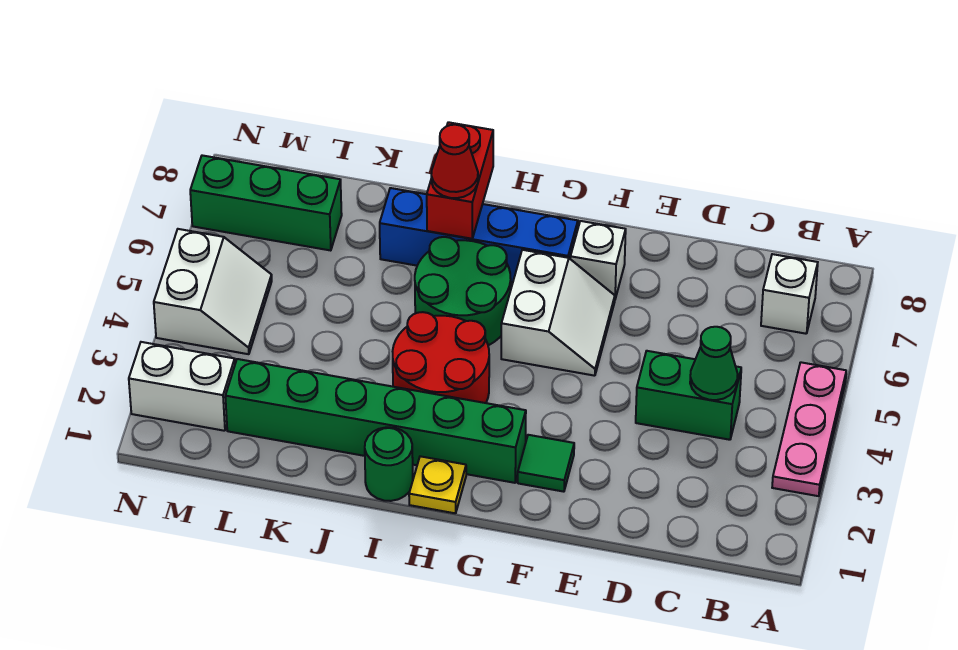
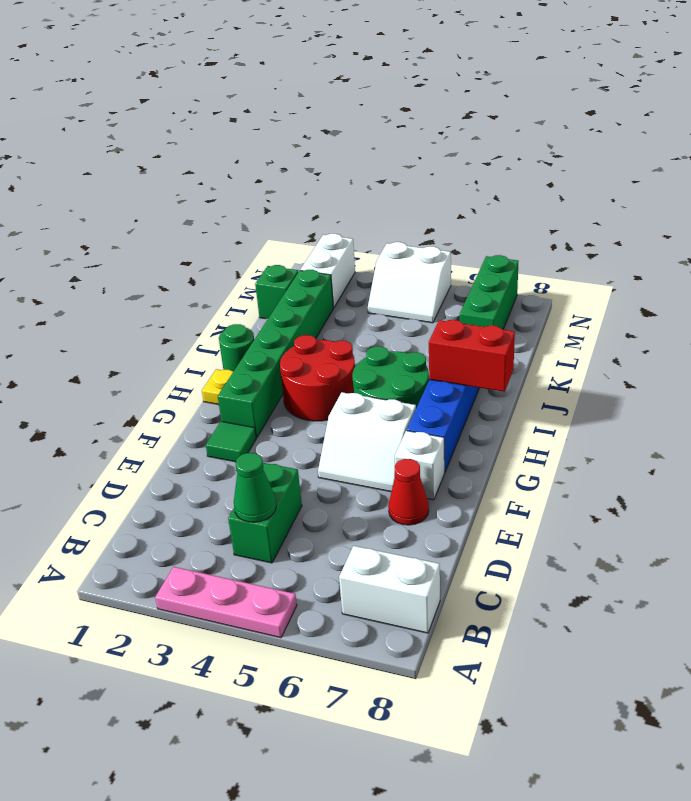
white brick B7 level 1 -> white brick B7:B8 level 1
red cone I7 level 3 -> red cone E7 level 1
none -> green brick L1 level 1

